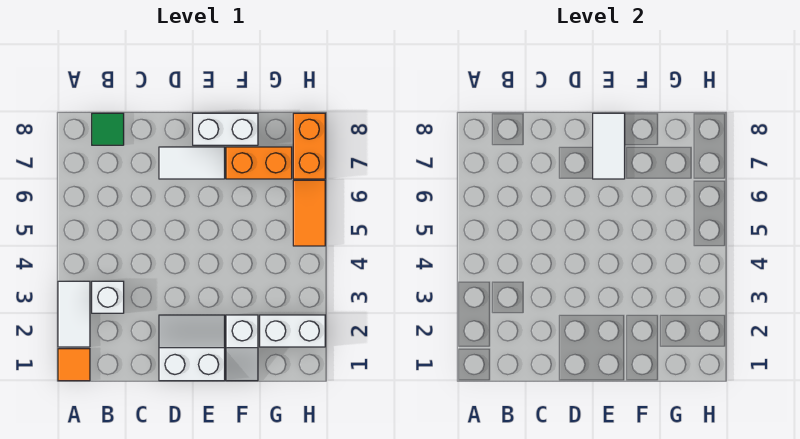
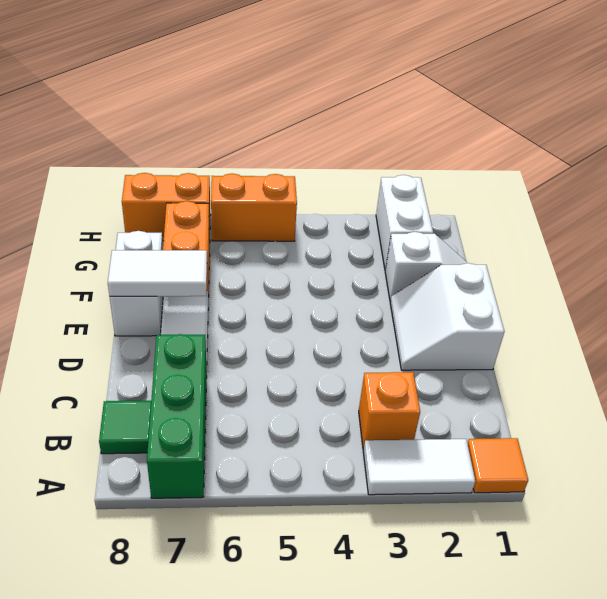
none -> green brick A7:C7 level 1
white brick B3 level 1 -> orange brick B3 level 1
orange tile H5:H6 level 1 -> orange brick H5:H6 level 1

